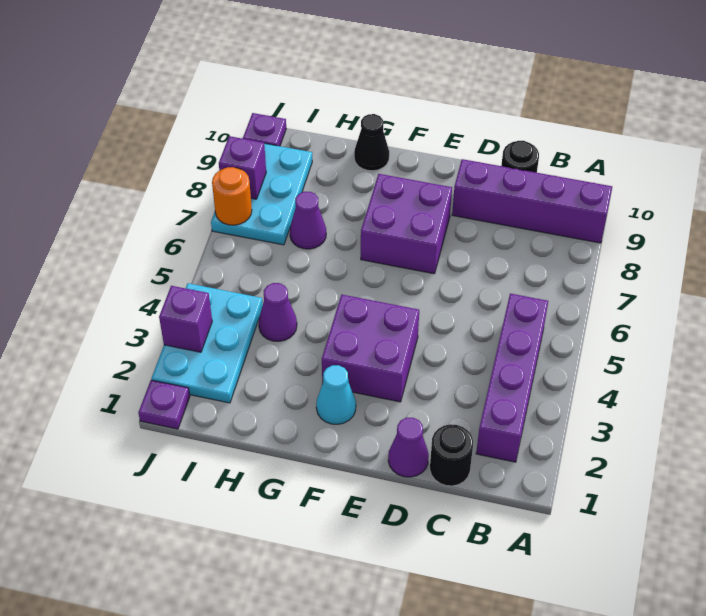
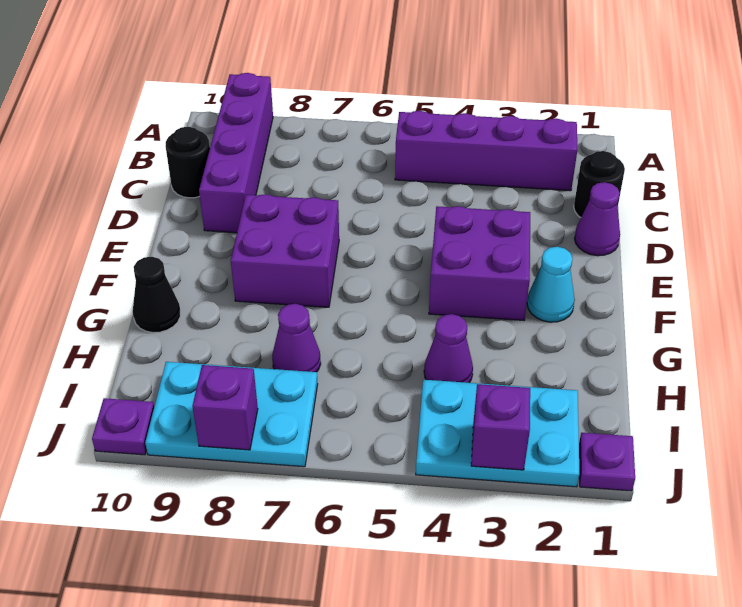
orange round brick J7 level 2 -> none

